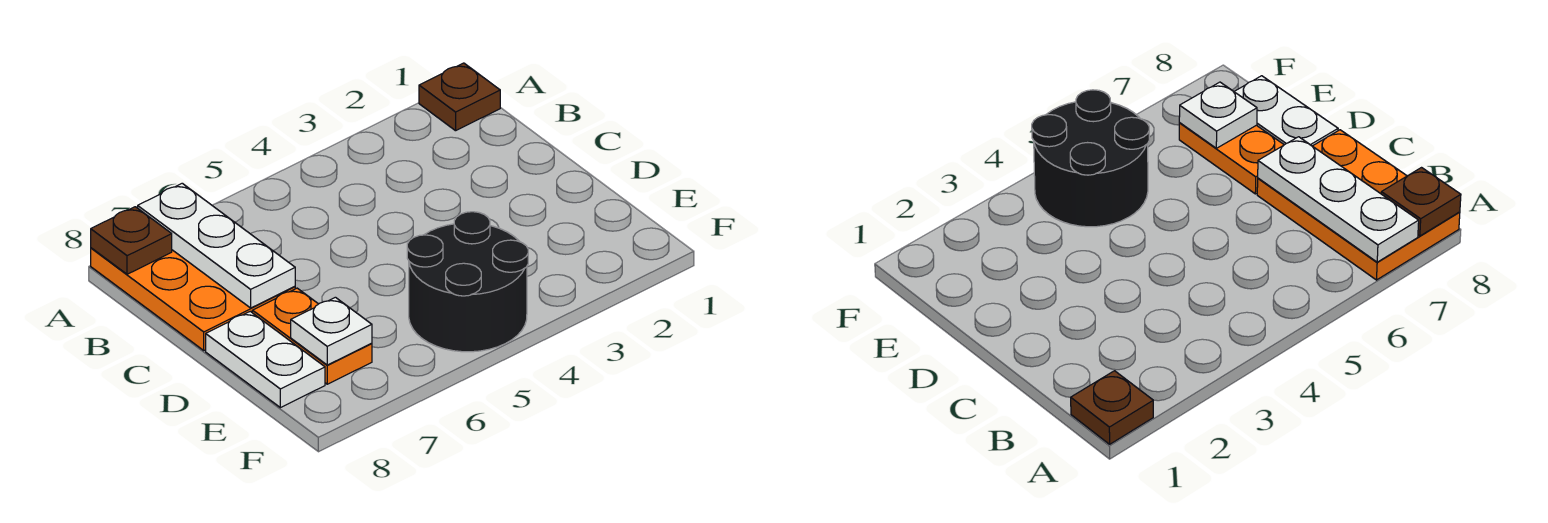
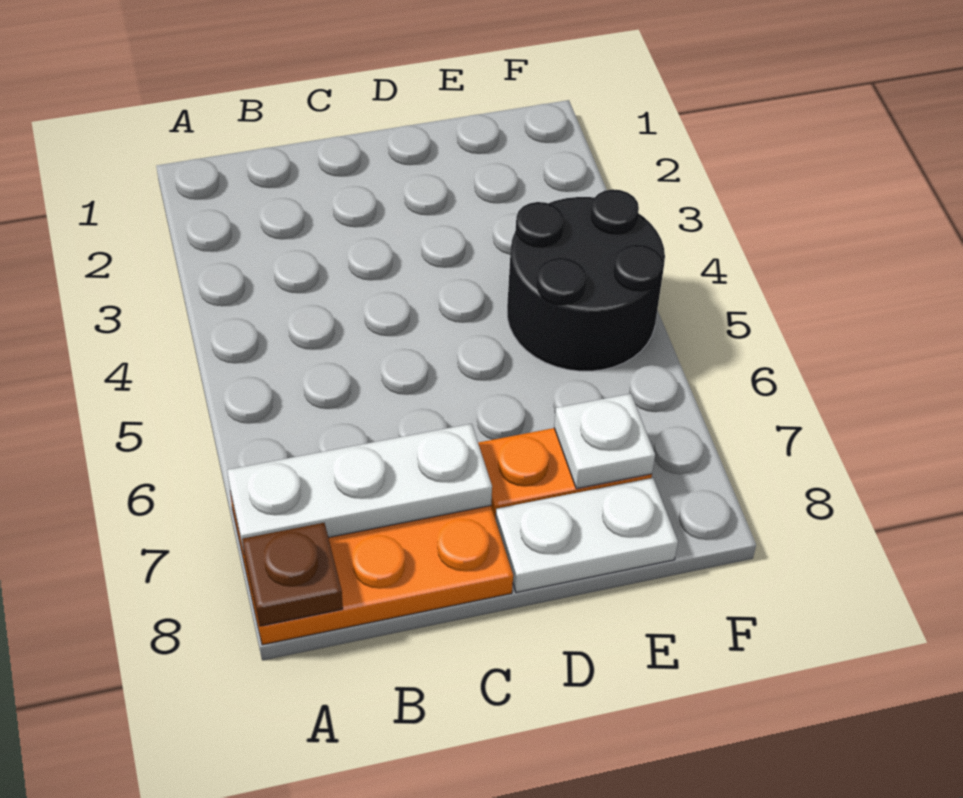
brown plate A1 level 1 -> none

